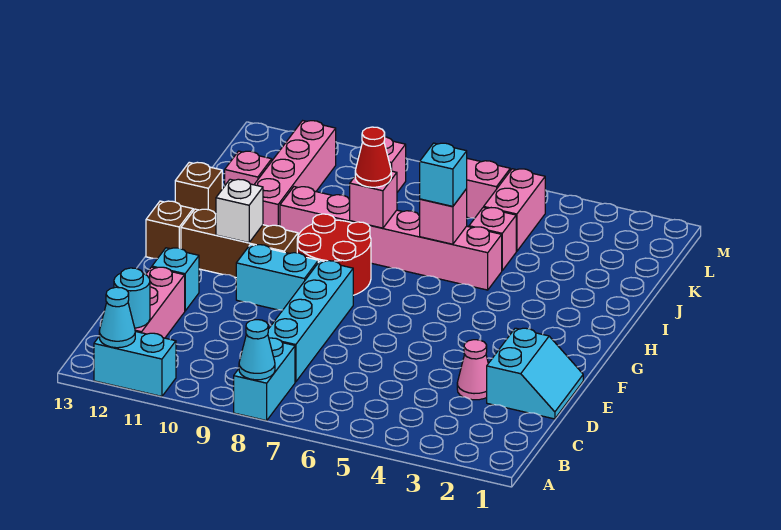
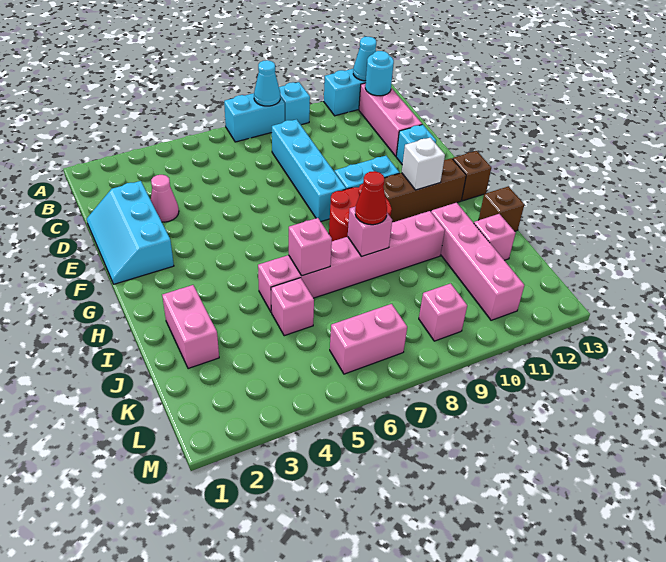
cyan brick A8:B8 level 1 -> cyan brick A7:A8 level 1
cyan slope D1:E2 level 1 top 2 -> cyan slope D1:F2 level 1 top 2
cyan brick I6 level 3 -> cyan brick A9 level 1
pink brick K5:L5 level 1 -> pink brick I2:J2 level 1

